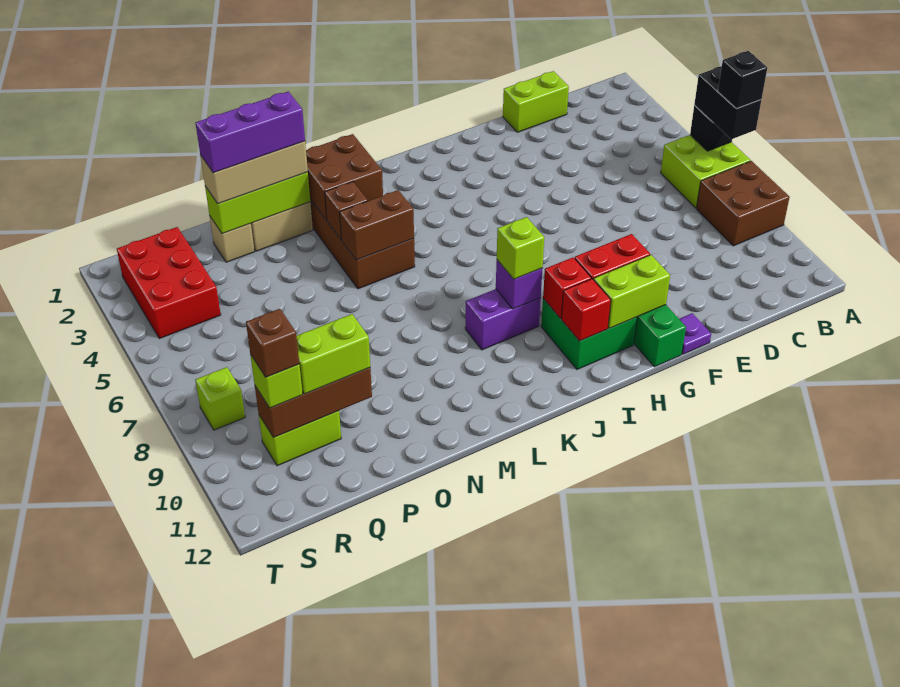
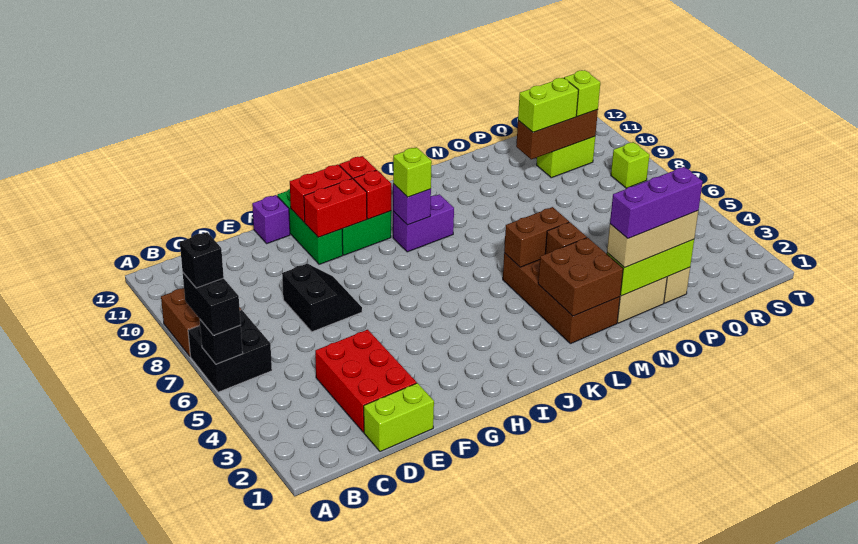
lime brick A6:B7 level 1 -> black brick A6:B7 level 1
none -> black slope E7:F8 level 1 top E
purple plate F12 level 1 -> purple brick F12 level 1
lime brick G11:H11 level 2 -> red brick G11:H11 level 2
red brick R2:S4 level 1 -> red brick D2:E4 level 1
brown brick R10 level 4 -> none

